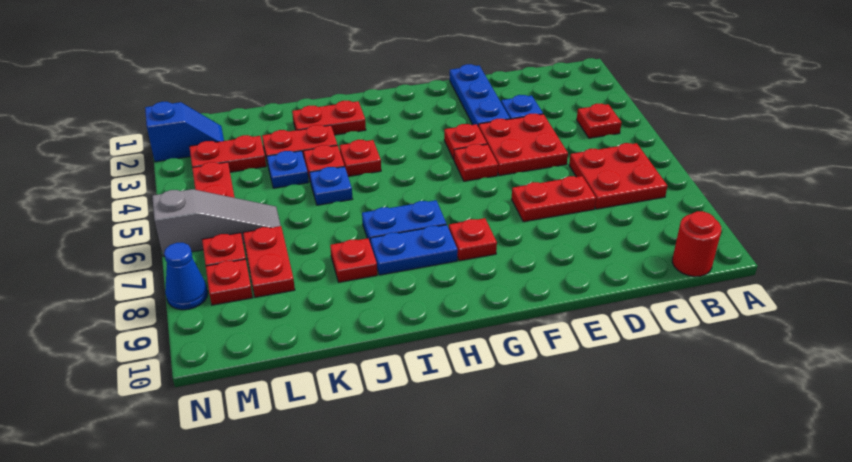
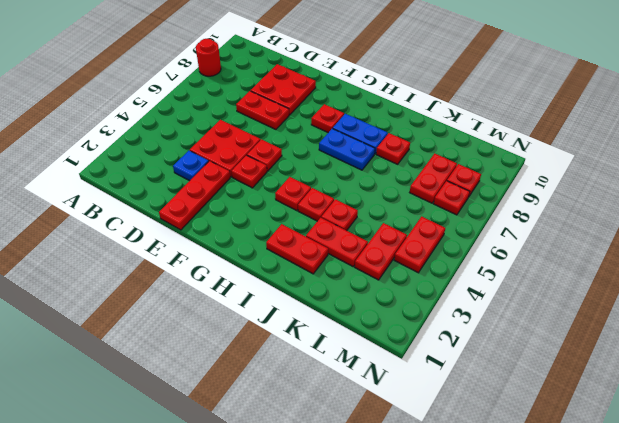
red plate B4 level 1 -> red plate H4 level 1
red plate B6:C7 level 1 -> red plate D8:E9 level 1
red round brick B10 level 1 -> red round brick A8 level 1
blue plate E1:E3 level 1 -> red plate E1:E3 level 1
blue plate J5 level 1 -> none
blue plate K4 level 1 -> none
red plate L3:M3 level 1 -> red plate L3:L4 level 1
grey slope L6:N6 level 1 top N -> none
blue slope M2:N2 level 1 top N -> none
blue cone N8 level 1 -> none

